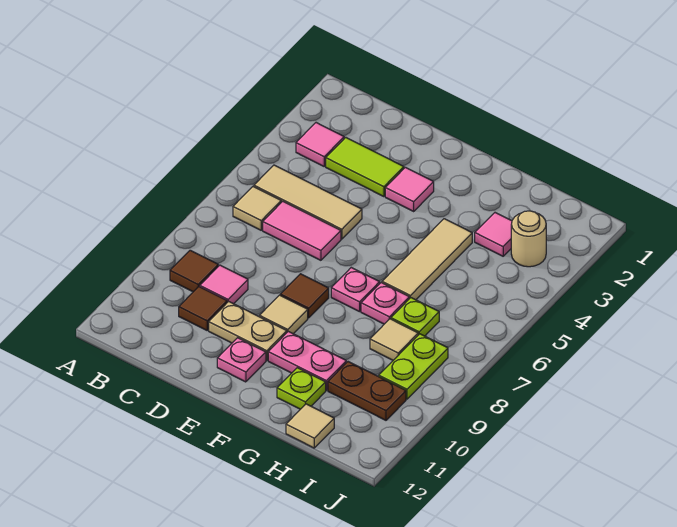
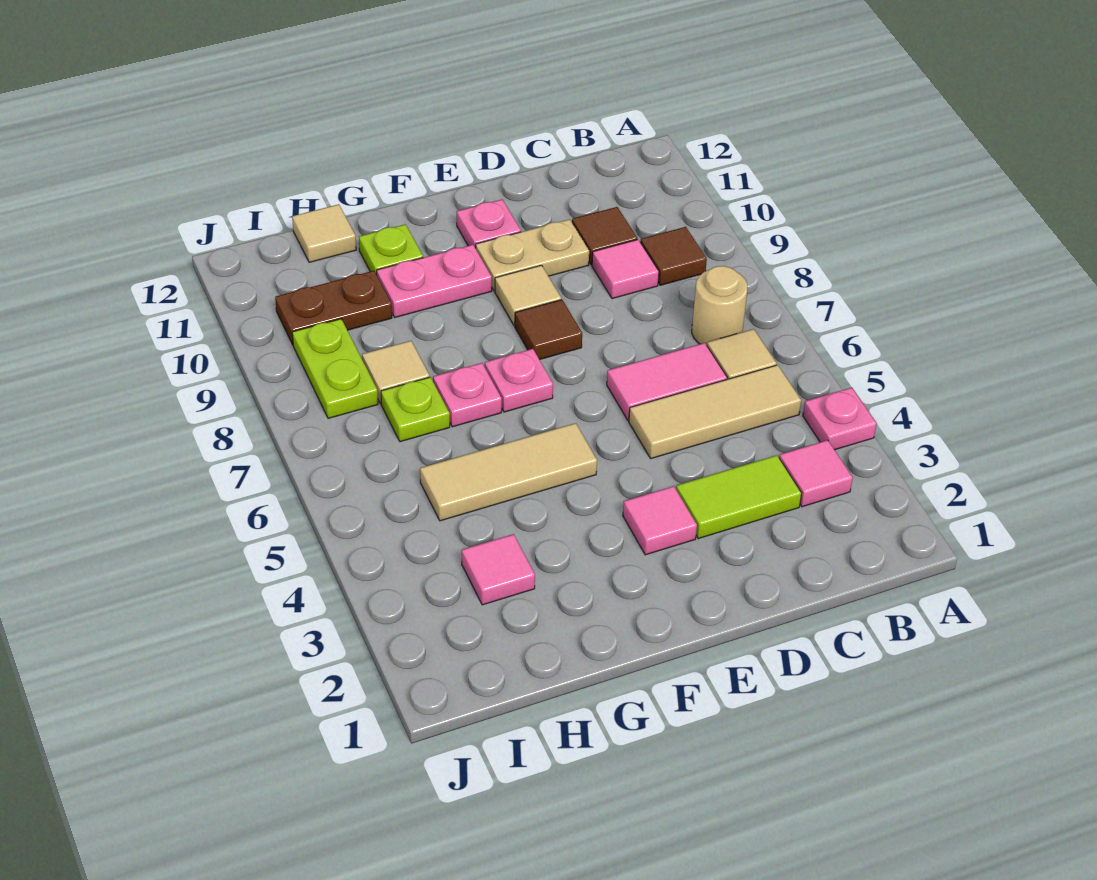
none -> pink plate A4 level 1
tan tile G4:G6 level 1 -> tan tile F5:H5 level 1
tan round brick I3 level 1 -> tan round brick B7 level 1

